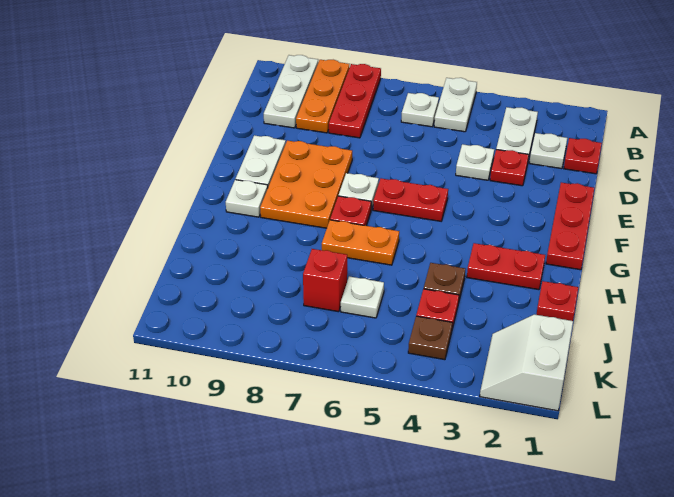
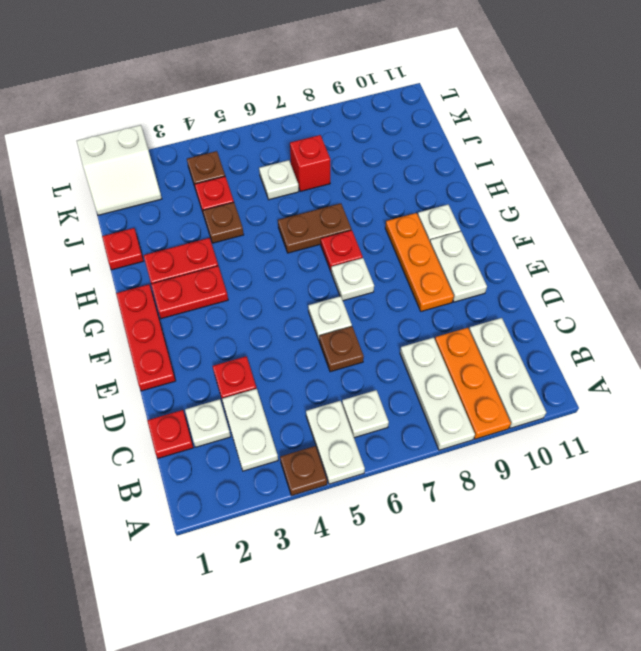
none -> brown plate A4 level 1
red plate A8:C8 level 1 -> white plate A8:C8 level 1
white plate D4 level 1 -> white plate E6 level 1
none -> brown plate D6 level 1
orange plate E8:G9 level 1 -> orange plate E9:G9 level 1
red plate F5:F6 level 1 -> red plate G2:G3 level 1
orange plate H6:H7 level 1 -> brown plate H6:H7 level 1
white slope K1:L2 level 1 top 1 -> white slope K1:L2 level 1 top L

